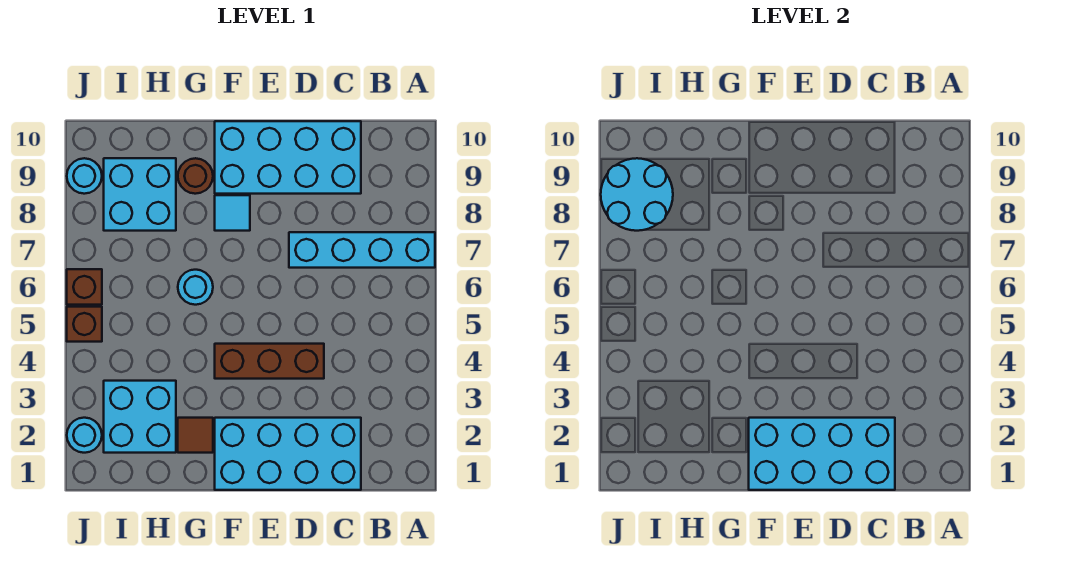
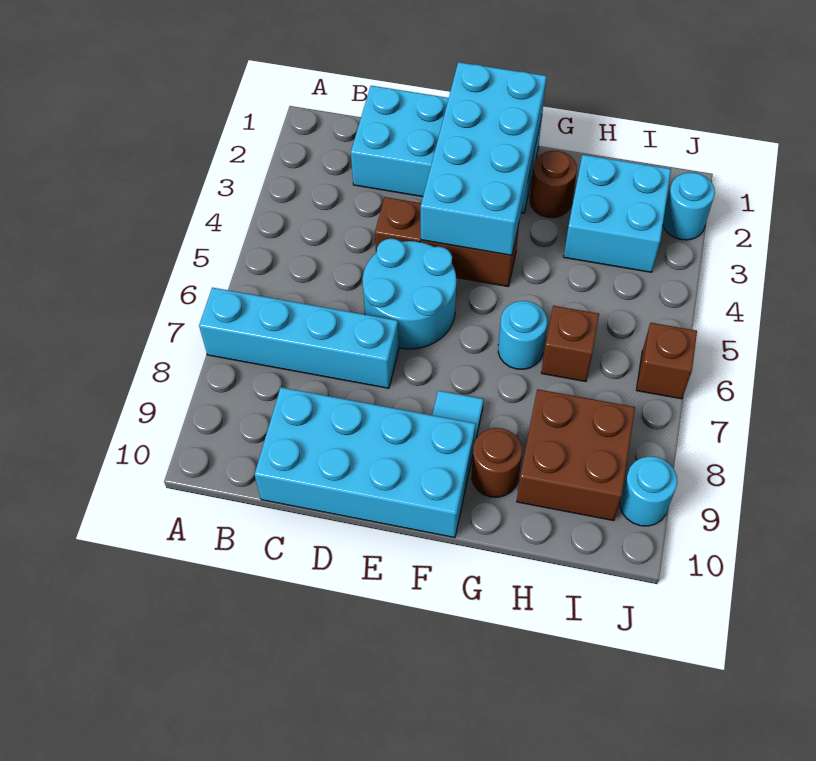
cyan brick C1:F2 level 2 -> cyan brick E1:F4 level 2
brown tile G2 level 1 -> brown round brick G2 level 1
cyan brick H8:I9 level 1 -> brown brick H8:I9 level 1
cyan round brick I8:J9 level 2 -> cyan round brick D5:E6 level 1
brown brick J5 level 1 -> brown brick H6 level 1

